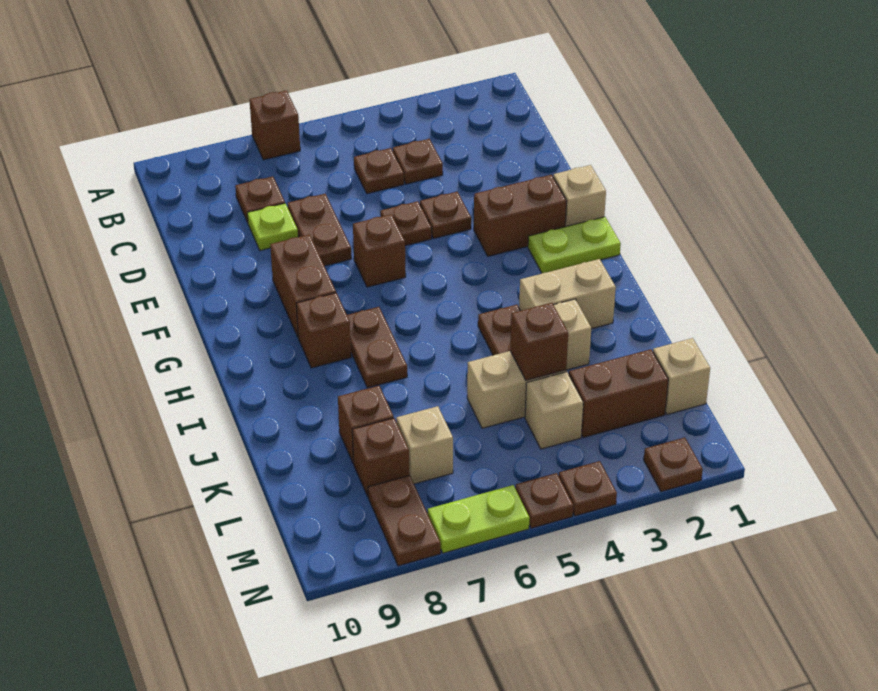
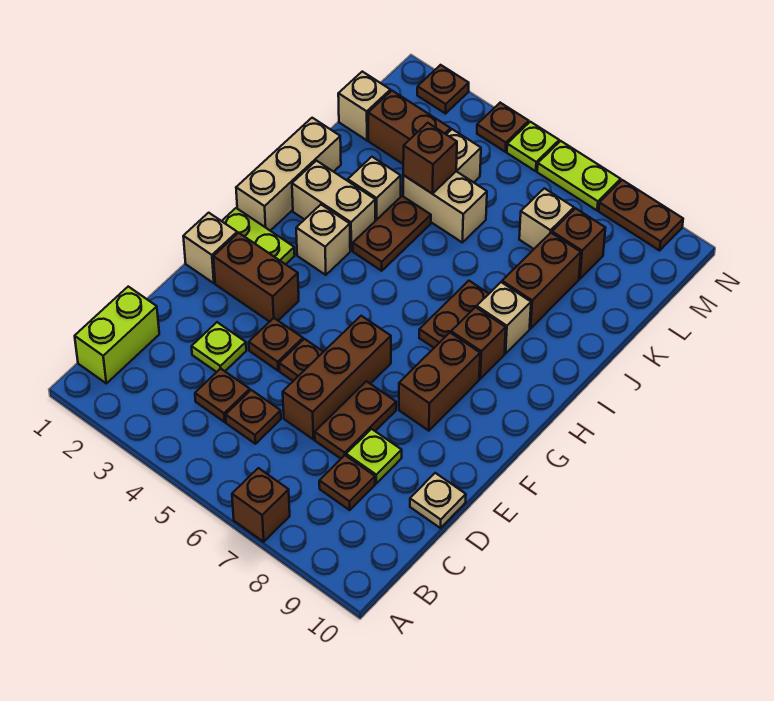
none -> lime brick B1:C1 level 1
none -> lime plate D3 level 1
none -> tan plate D10 level 1
brown brick F6 level 1 -> brown brick D6:F6 level 1
none -> tan brick H1:J1 level 1
none -> tan brick H3 level 1
none -> tan brick I8 level 1
brown brick K8 level 1 -> brown brick J8:K8 level 1
brown plate M8:N8 level 1 -> brown plate N8:N9 level 1
brown plate N5 level 1 -> lime plate N5 level 1

